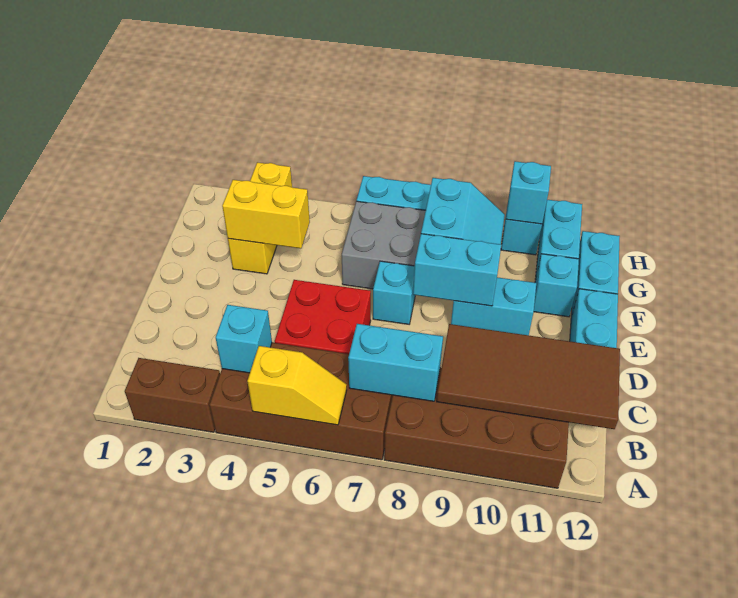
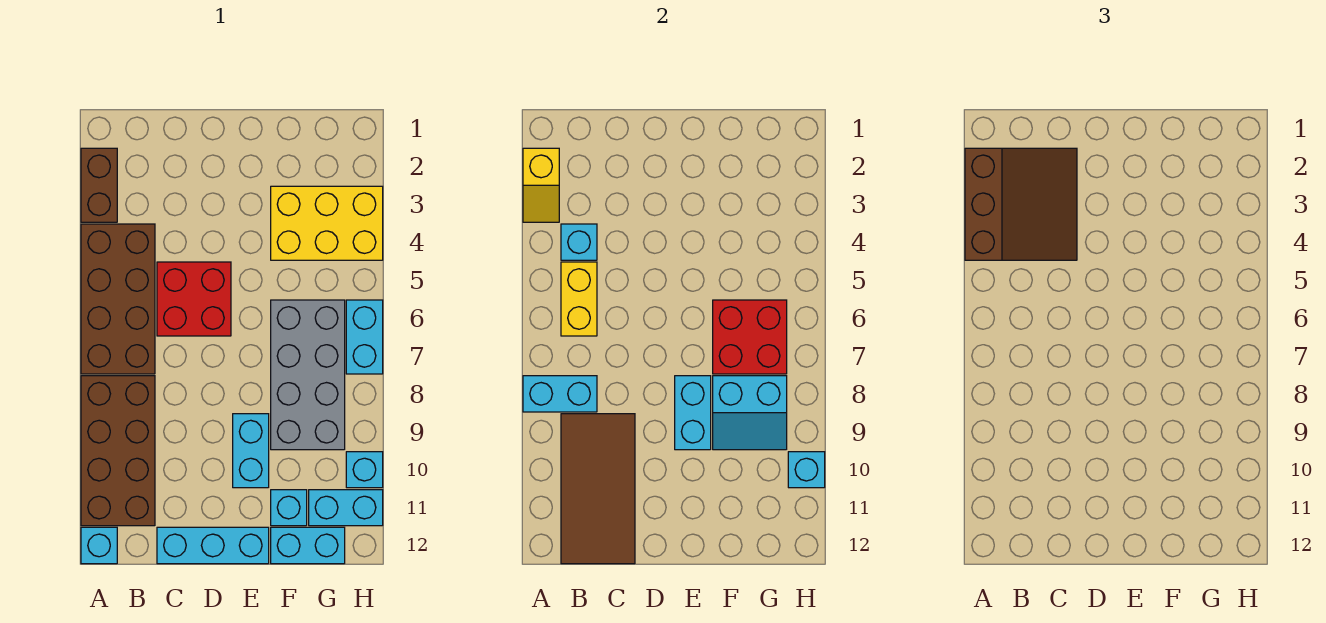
none -> brown slope A2:C4 level 3 top A
yellow slope A5:A6 level 2 top 5 -> yellow slope A2:A3 level 2 top 2
cyan brick B7:B8 level 2 -> cyan brick A8:B8 level 2
cyan brick E7 level 1 -> cyan brick A12 level 1
yellow brick F3:H3 level 1 -> yellow brick F3:H4 level 1
yellow brick F3:F4 level 2 -> yellow brick B5:B6 level 2
none -> red brick F6:G7 level 2

